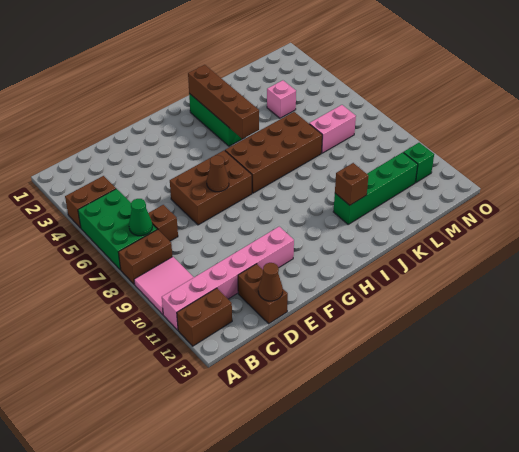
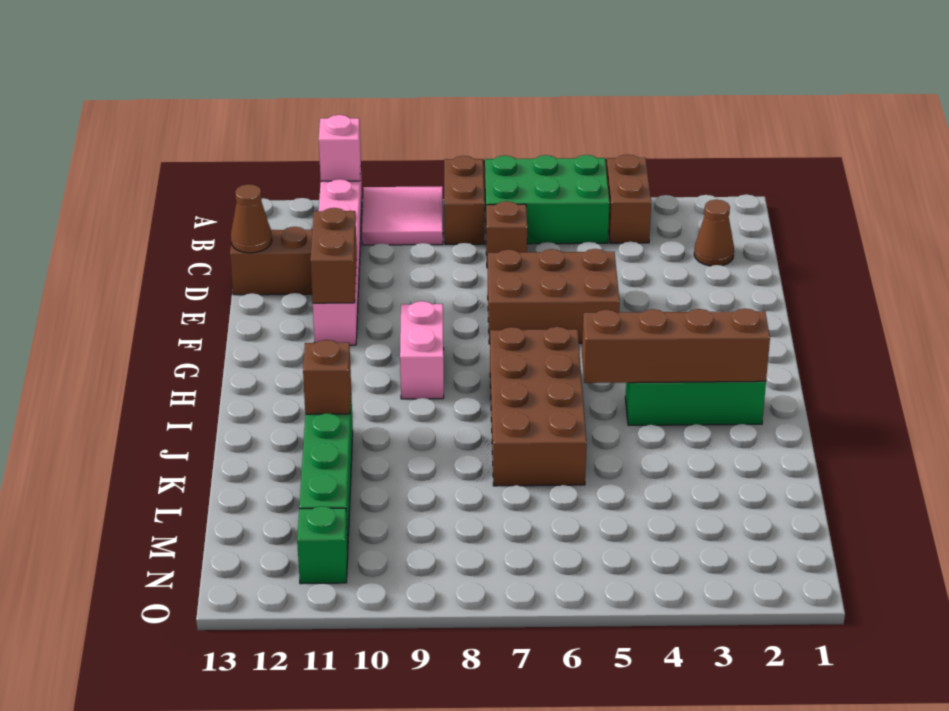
brown brick A12:B12 level 1 -> brown brick E11:F11 level 2
green cone B7 level 2 -> none
brown brick E6:G7 level 1 -> brown brick E5:F7 level 1
brown cone F7 level 2 -> brown cone C2 level 1
pink brick L4 level 1 -> pink brick A11 level 2
pink brick L7:M7 level 1 -> pink brick G9:H9 level 1

